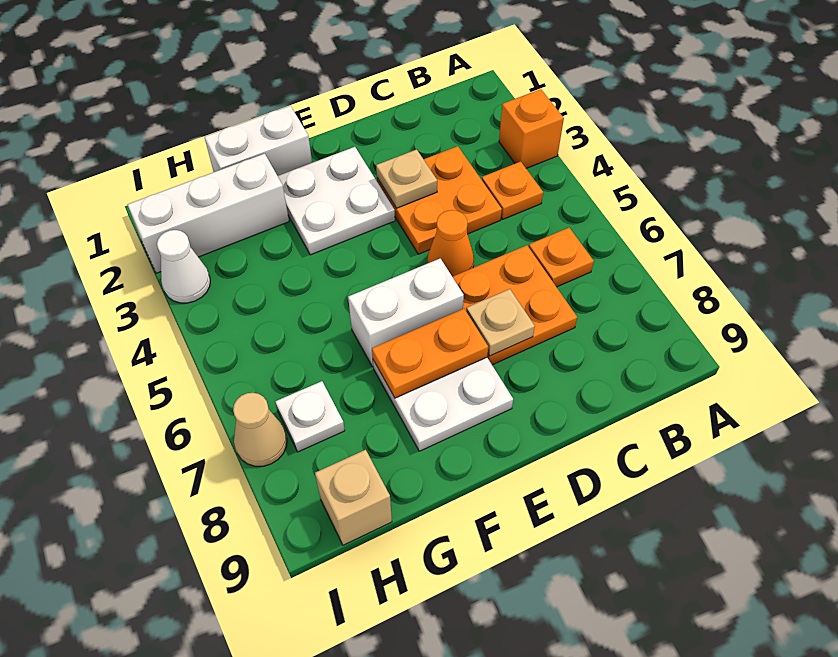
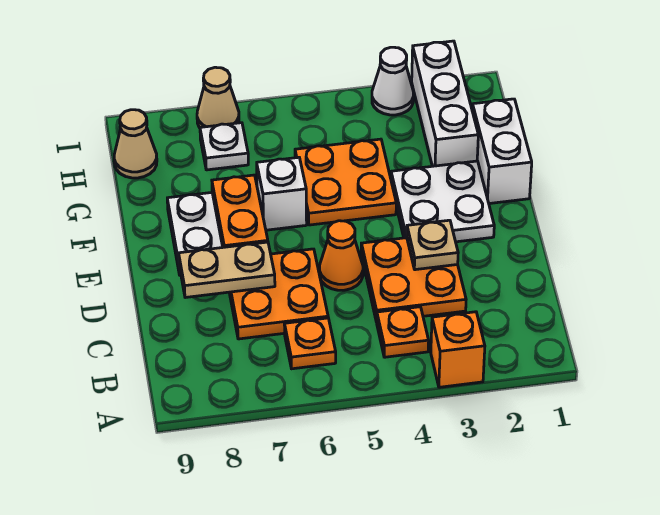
tan plate D7 level 2 -> tan plate D7:D8 level 2
white brick E6:F6 level 1 -> white brick F6 level 1
none -> orange plate F4:G5 level 1
tan brick H9 level 1 -> tan cone H9 level 1

